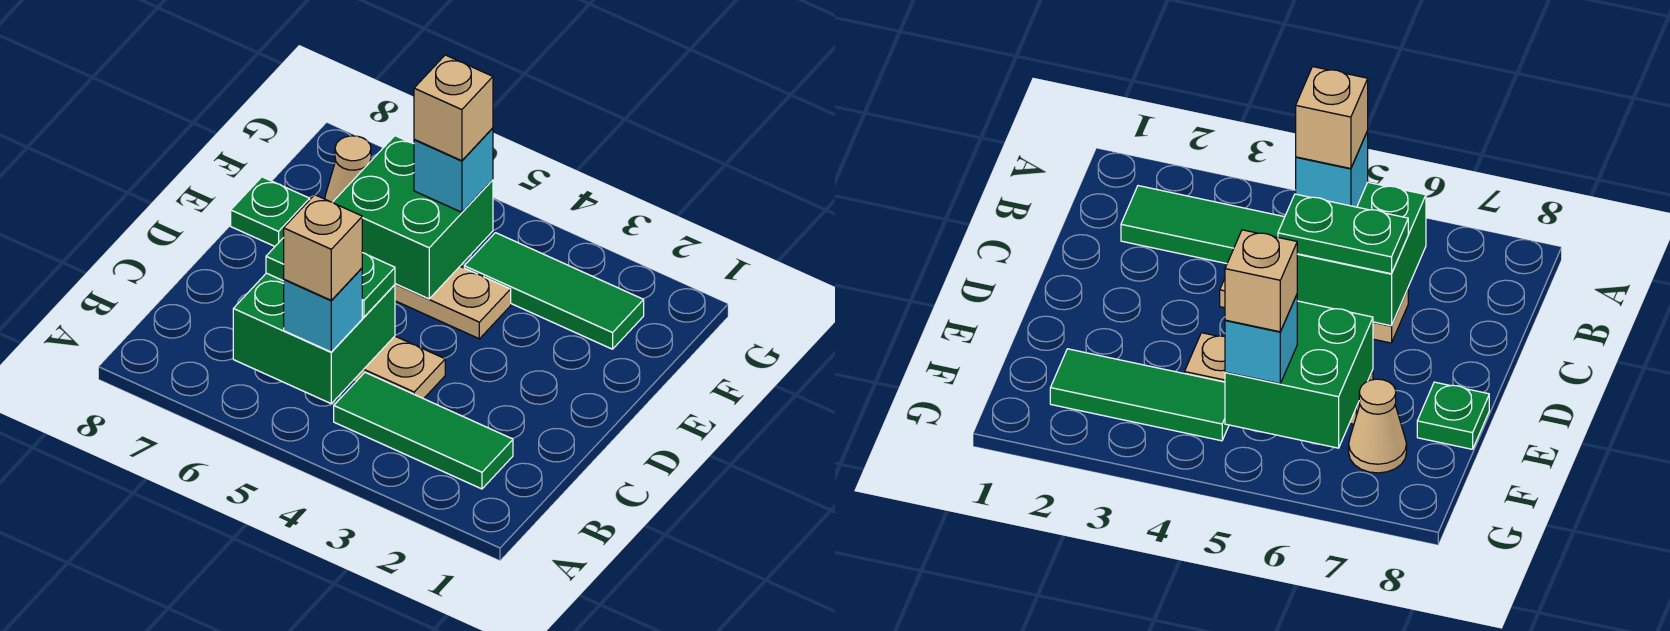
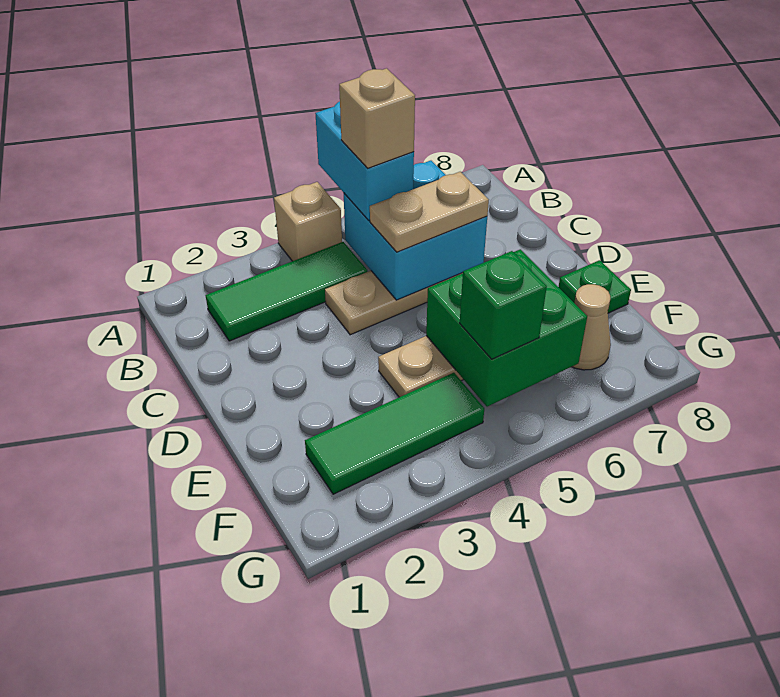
green brick B5:C6 level 2 -> cyan brick B5:C6 level 2
cyan brick B5 level 3 -> cyan brick A5:B5 level 3
green plate C5:C6 level 3 -> tan plate C5:C6 level 3
cyan brick F5 level 3 -> green brick F5 level 3
tan brick F5 level 4 -> tan brick A4 level 1

